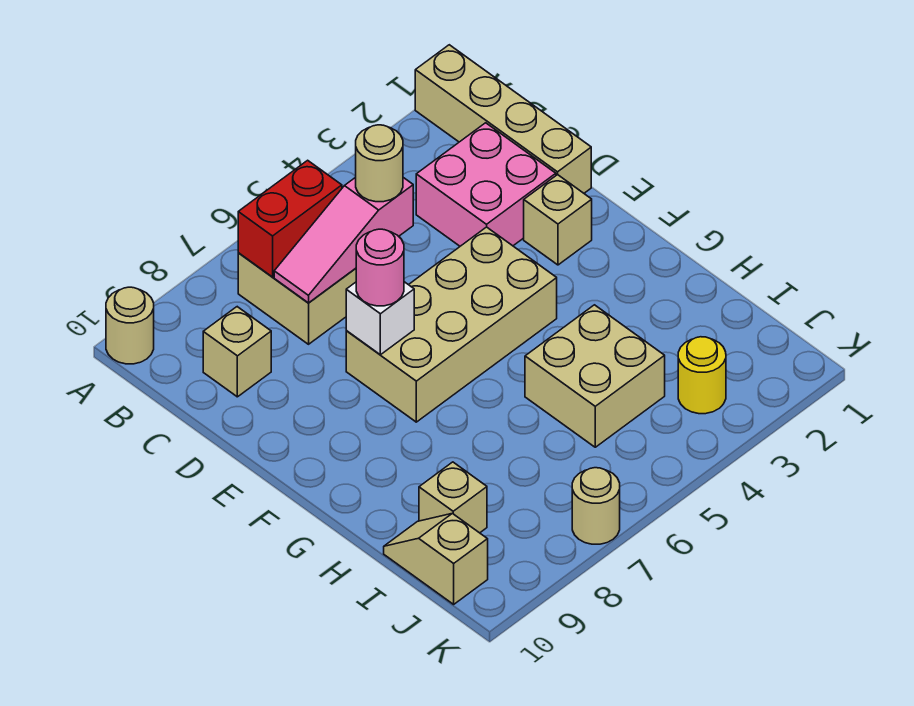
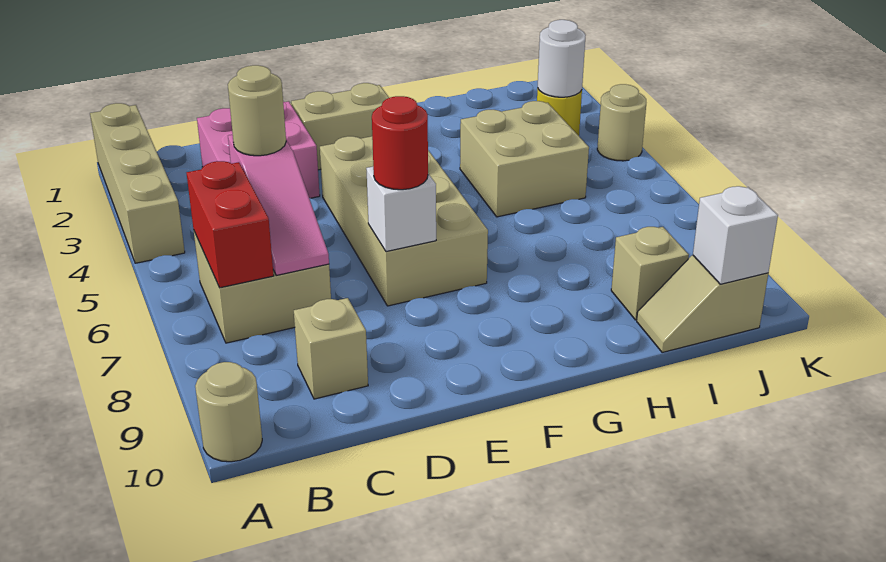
tan brick A1:D1 level 1 -> tan brick A1:A4 level 1
tan brick E2 level 1 -> tan brick E2:F2 level 1
pink round brick E7 level 3 -> red round brick E7 level 3
none -> white round brick J3 level 2
none -> white brick J10 level 2
tan round brick K7 level 1 -> tan round brick K4 level 1

